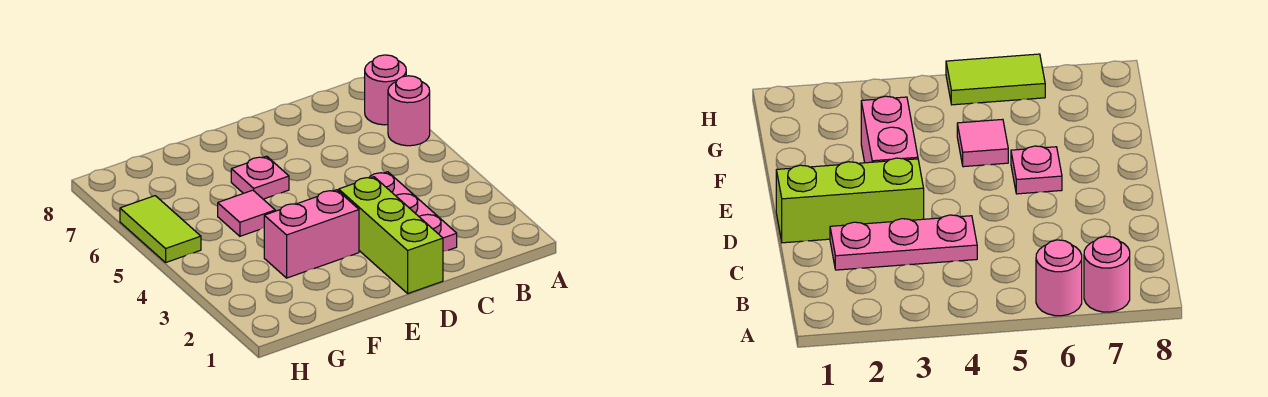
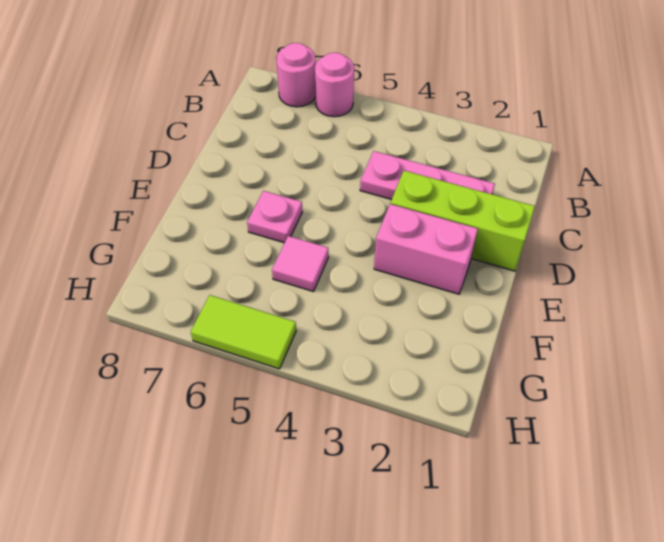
pink brick E3:F3 level 1 -> pink brick E2:E3 level 1

